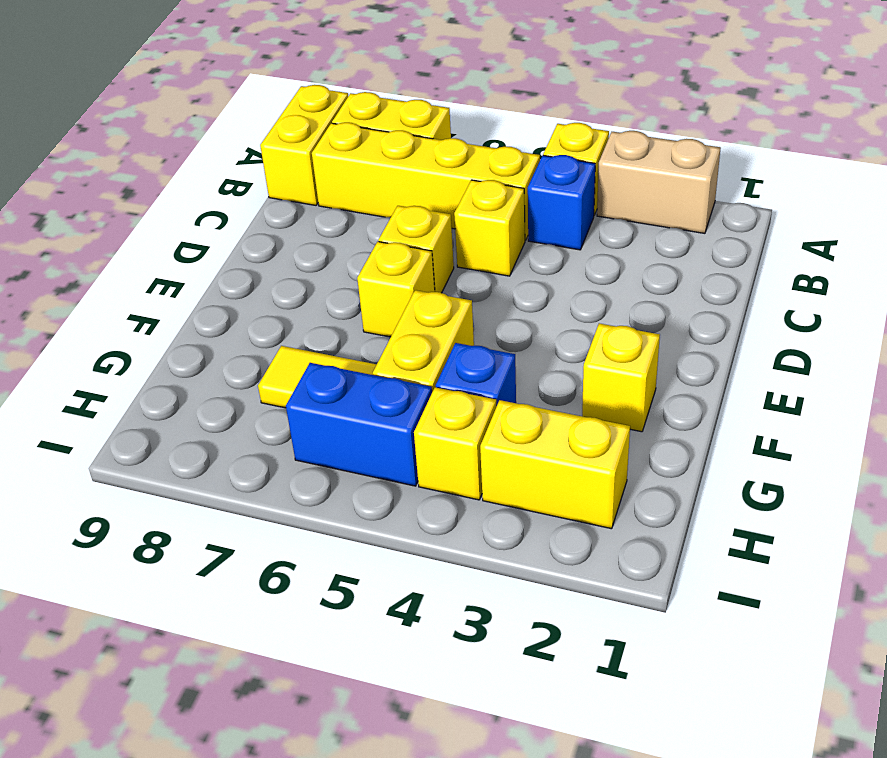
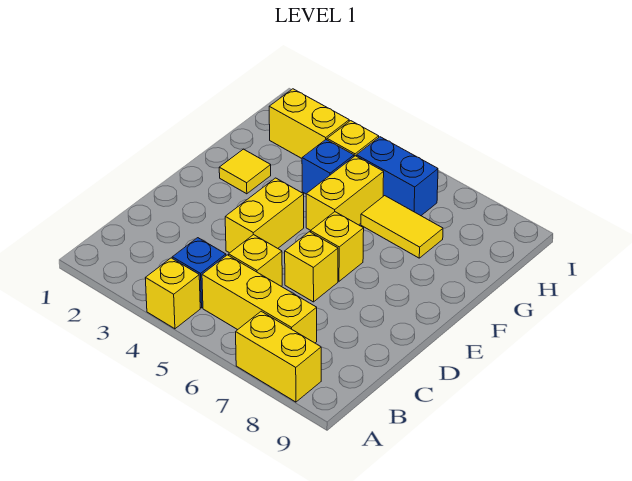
tan brick A2:A3 level 1 -> none
yellow brick A9:B9 level 1 -> yellow brick D4:E4 level 1
yellow brick B5:B8 level 1 -> yellow brick B5:B7 level 1
yellow brick F2 level 1 -> yellow tile F2 level 1

